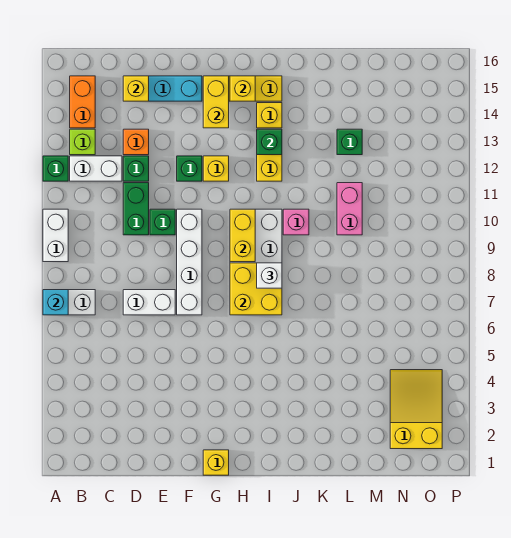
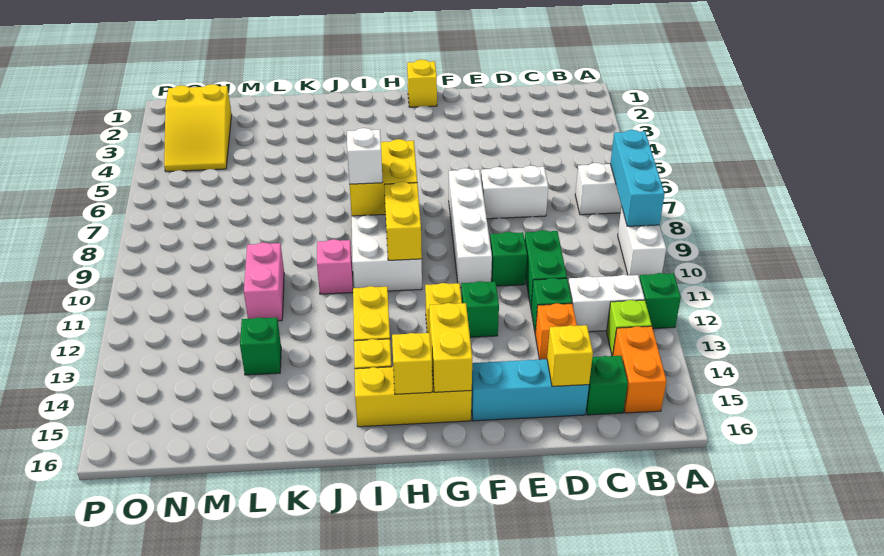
cyan brick A7 level 2 -> cyan brick A7:A9 level 2
green brick I13 level 2 -> green brick C15 level 1

